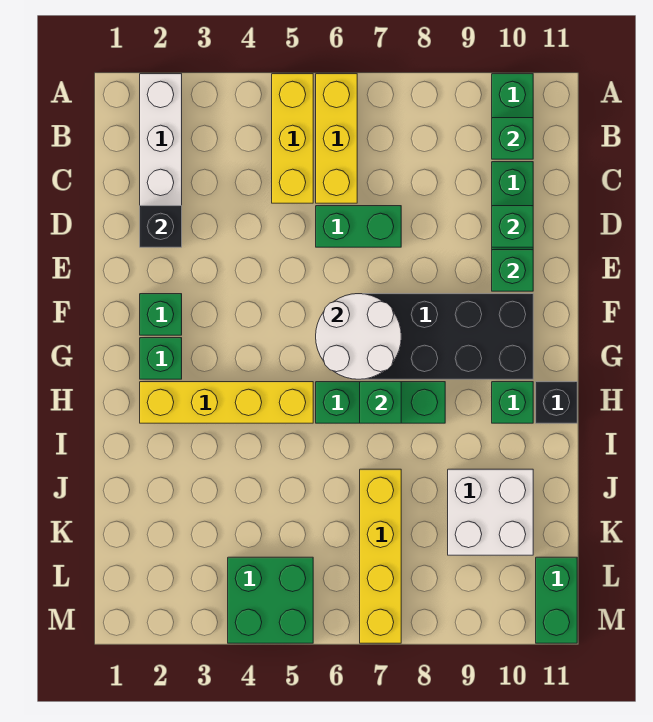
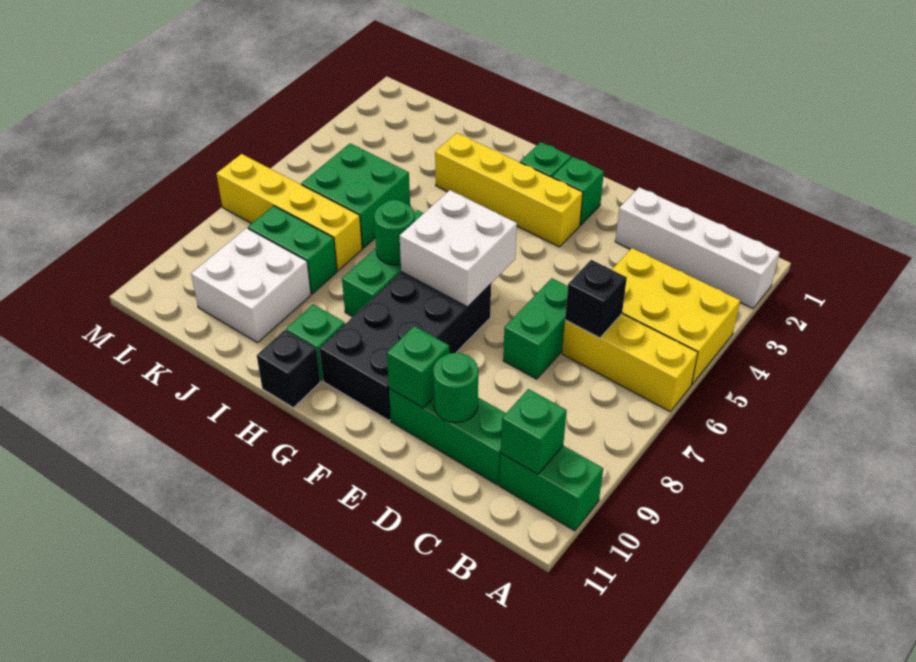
yellow brick A5:C5 level 1 -> yellow brick A4:C5 level 1
black brick D2 level 2 -> black brick C6 level 2
green brick D10 level 2 -> green round brick D10 level 2
white round brick F6:G7 level 2 -> white brick F6:G7 level 2
yellow brick H2:H5 level 1 -> yellow brick F3:I3 level 1
green brick H7 level 2 -> green round brick H7 level 2
green brick L4:M5 level 1 -> green brick J5:K6 level 1
green brick L11:M11 level 1 -> green brick J8:K8 level 1

